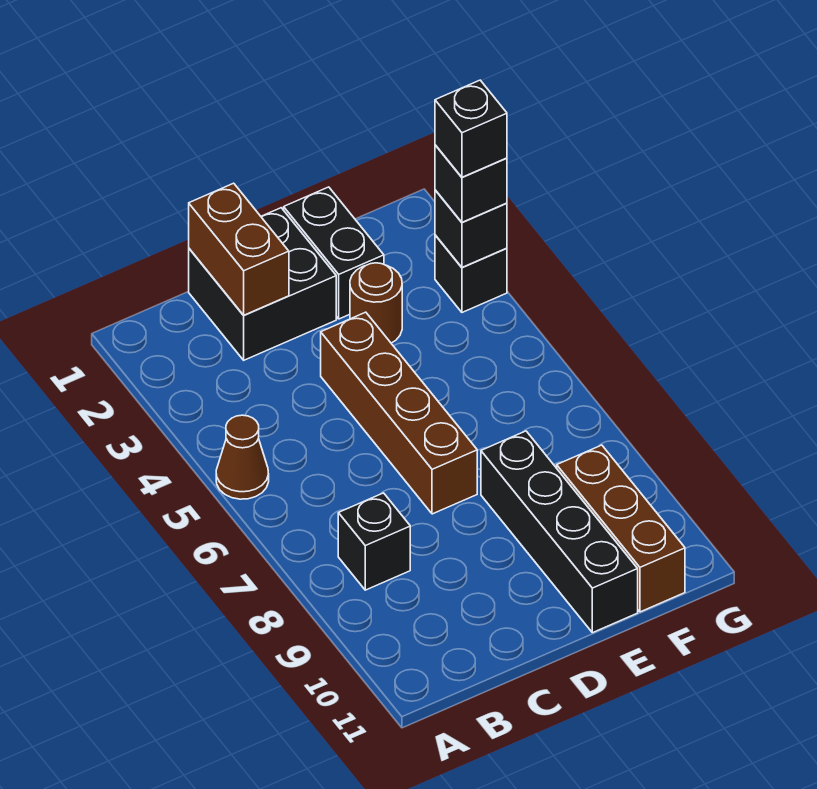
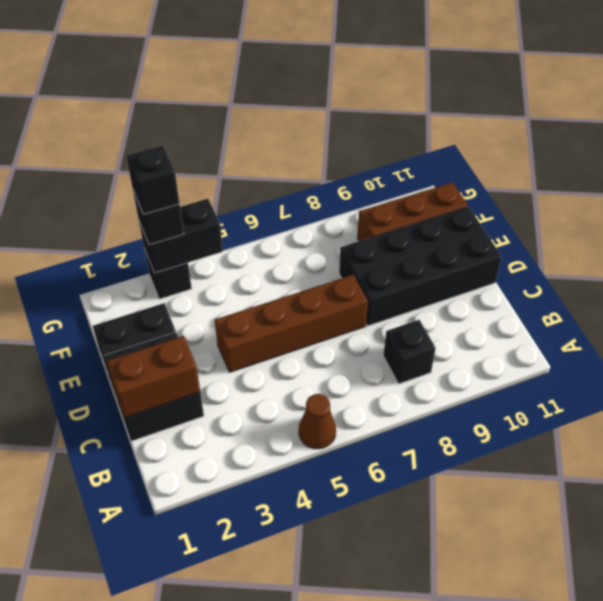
brown round brick E3 level 1 -> none
black brick E8:E11 level 1 -> black brick D8:E11 level 1
black brick G3 level 2 -> black brick G3:G4 level 2

